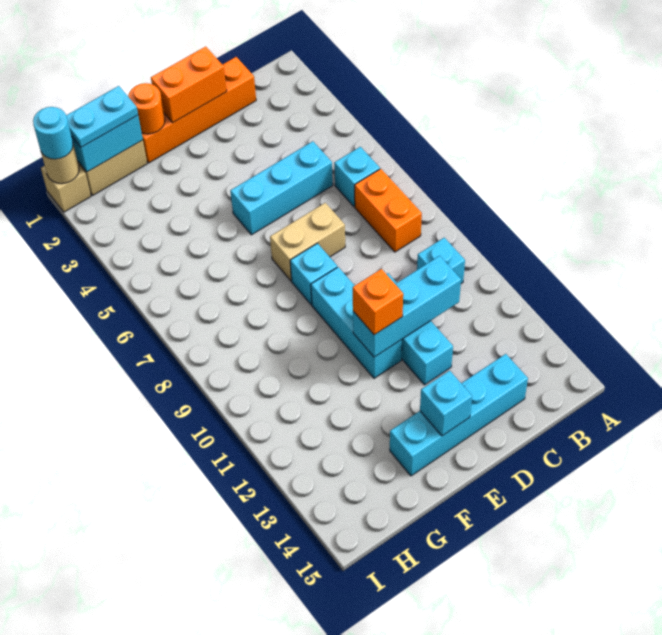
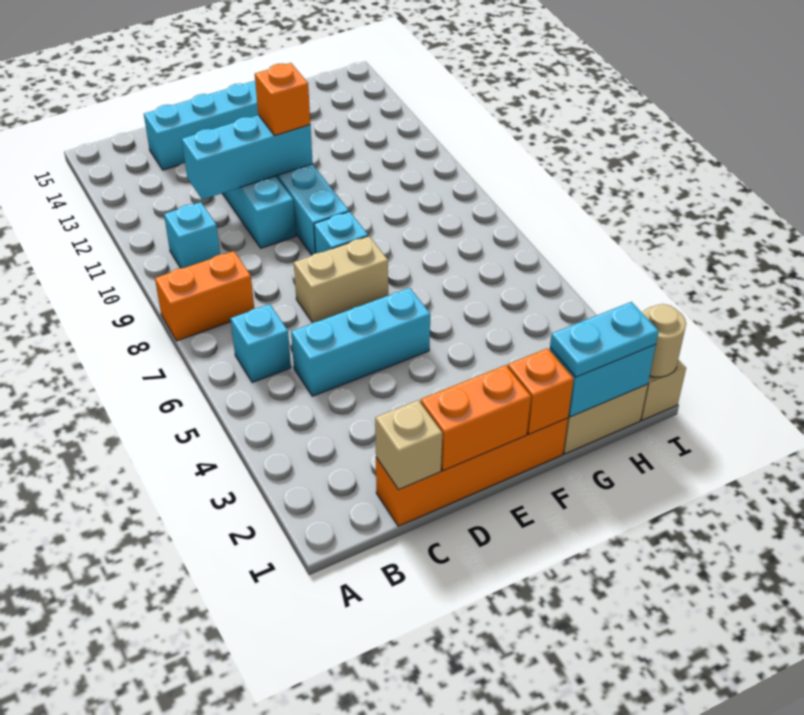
orange brick B7:B8 level 1 -> orange brick A8:B8 level 1
none -> tan brick C1 level 2
cyan brick E14 level 2 -> none
orange round brick F1 level 2 -> orange brick F1 level 2
cyan round brick I1 level 3 -> none

